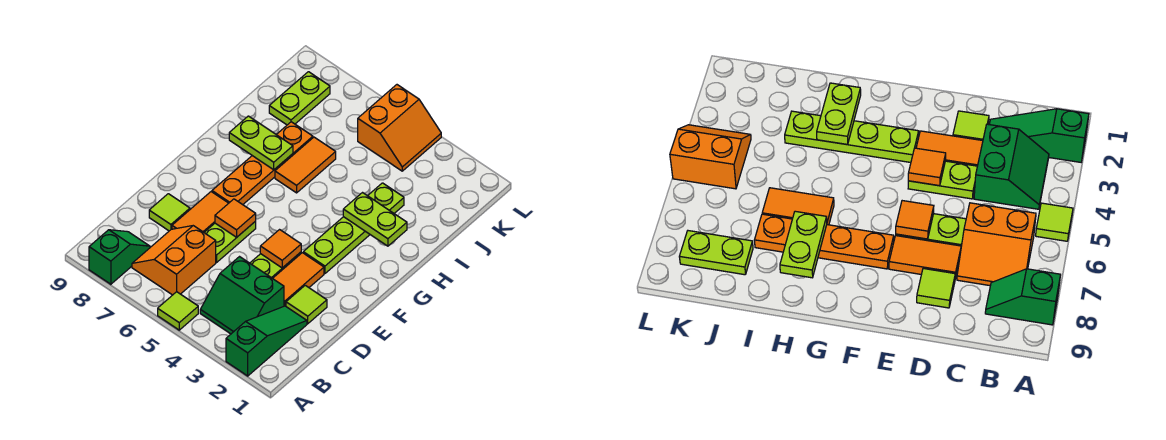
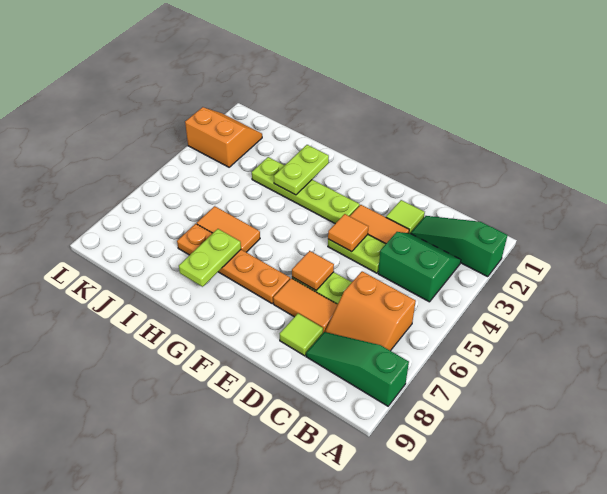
lime tile A5 level 1 -> none
green slope A8:B8 level 1 top A -> green slope A8:C8 level 1 top A
green slope B3:C4 level 1 top C -> green slope B3:C4 level 1 top 4
lime plate J8:K8 level 1 -> none
orange slope K4:L5 level 1 top 5 -> orange slope K2:L3 level 1 top 3

